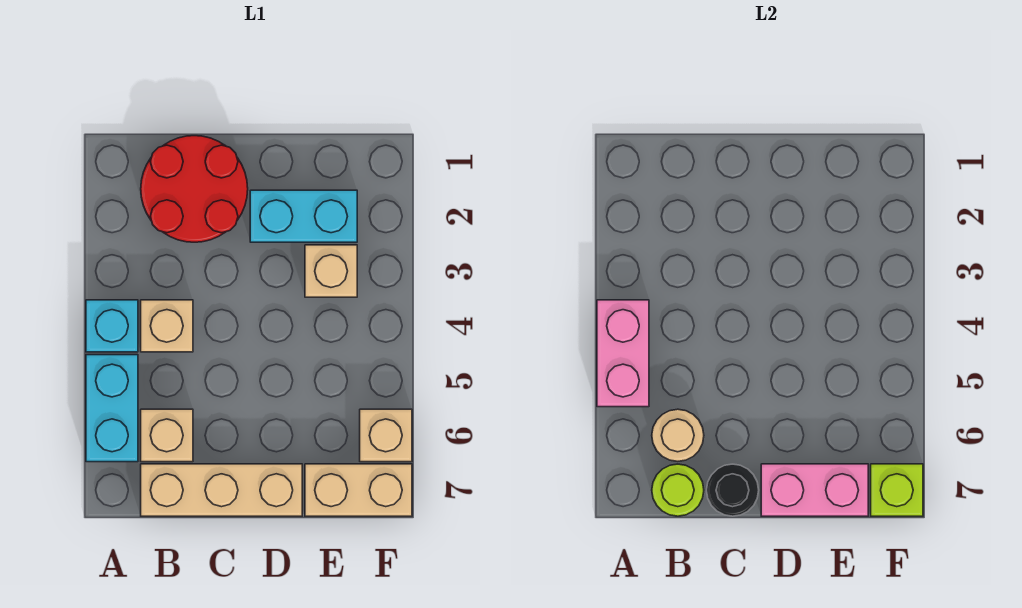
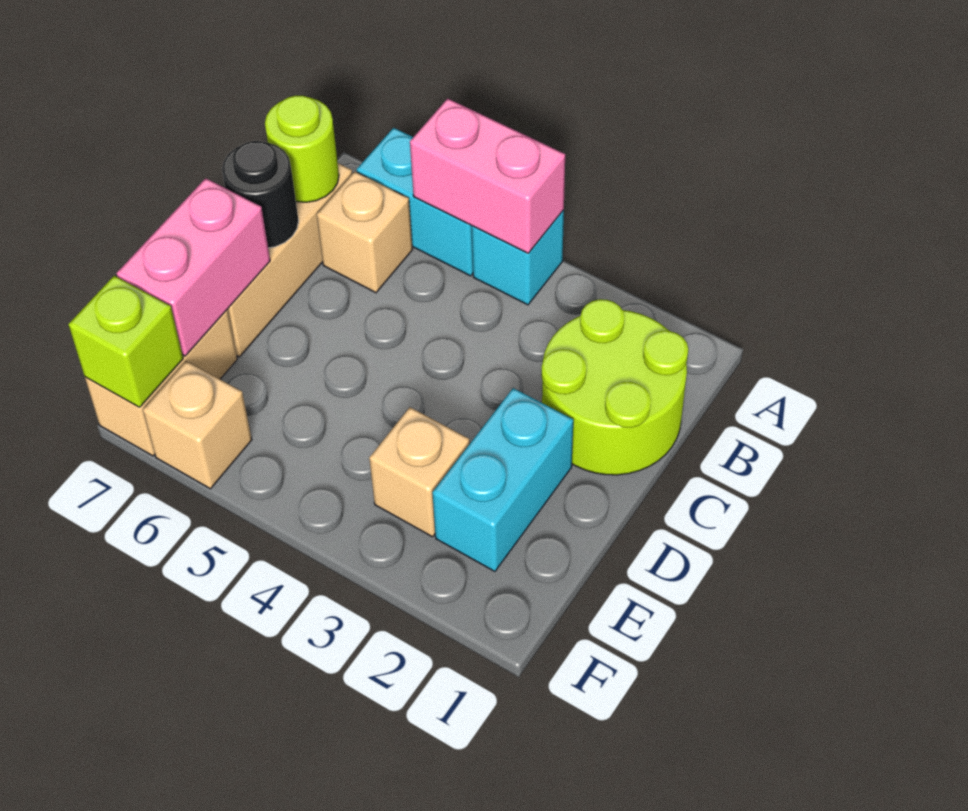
red round brick B1:C2 level 1 -> lime round brick B1:C2 level 1
tan brick B4 level 1 -> none
tan round brick B6 level 2 -> none

